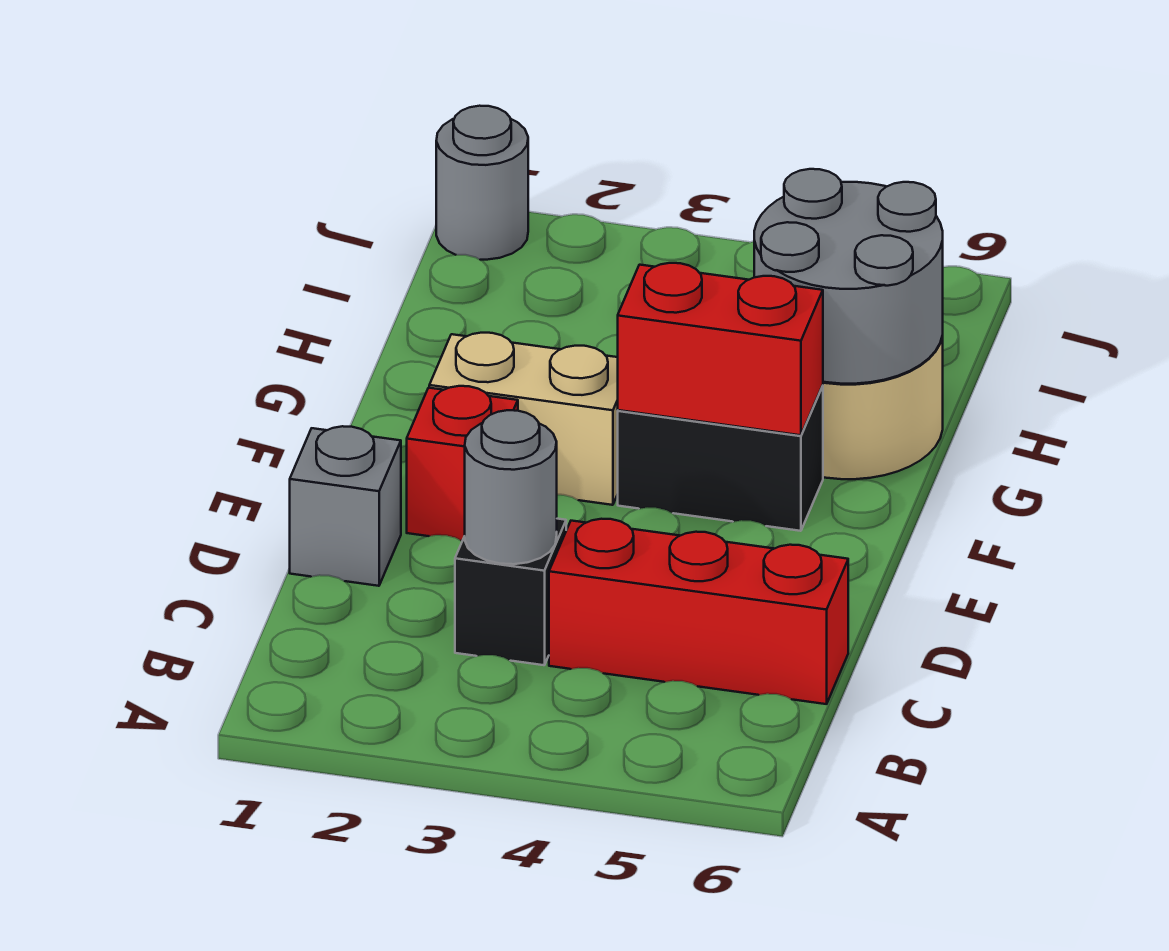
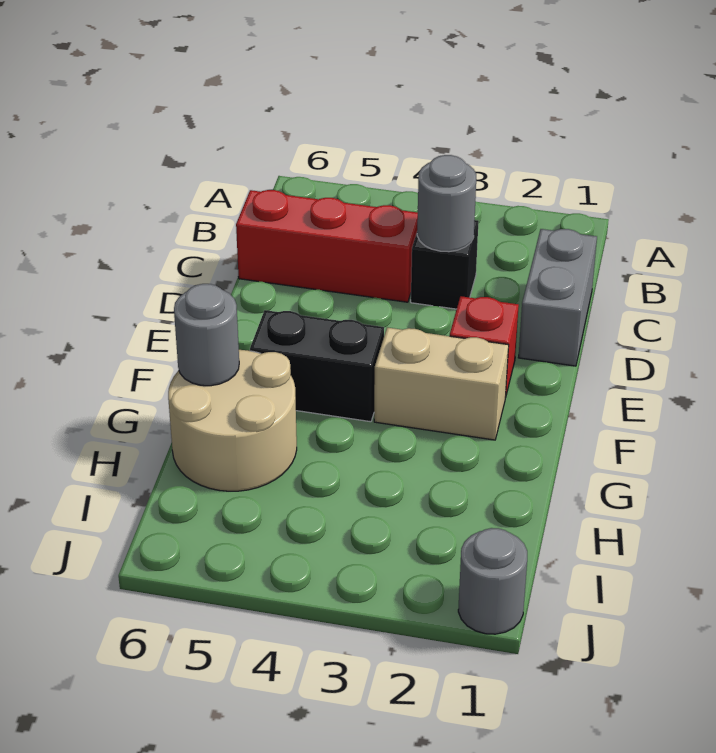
grey brick D1 level 1 -> grey brick C1:D1 level 1
red brick F4:F5 level 2 -> none
grey round brick G5:H6 level 2 -> grey round brick G6 level 2

